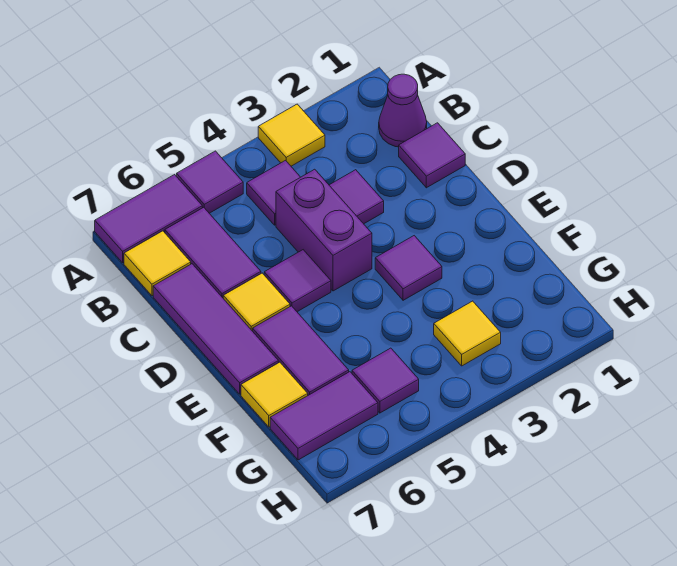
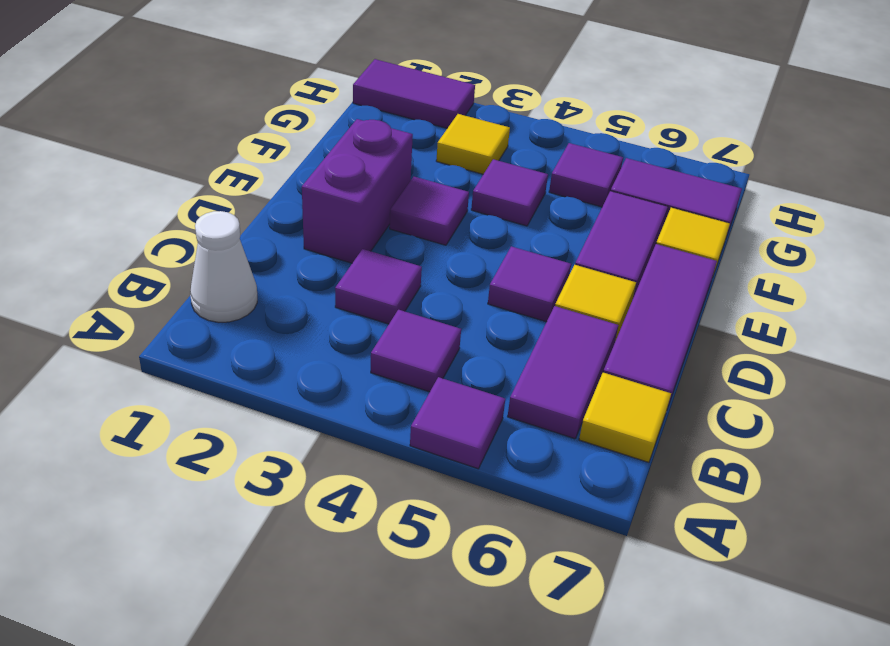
yellow tile A3 level 1 -> none
purple tile A6:A7 level 1 -> purple tile H1:H2 level 1
purple cone B1 level 1 -> white cone B1 level 1
purple tile C1 level 1 -> purple tile F4 level 1
purple brick C4:D4 level 1 -> purple brick D2:E2 level 1

